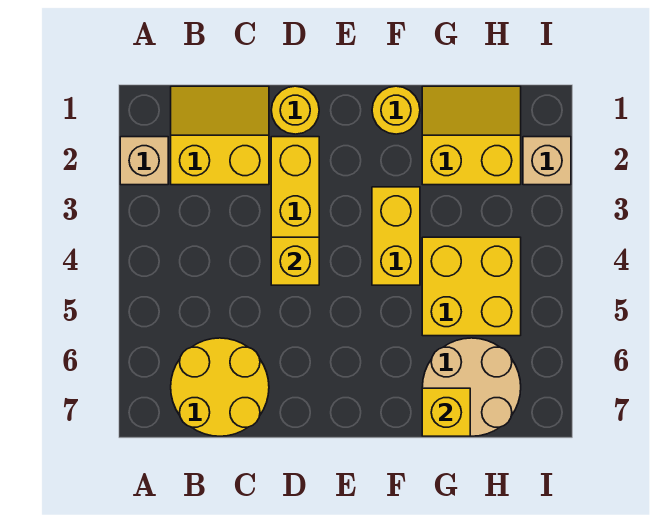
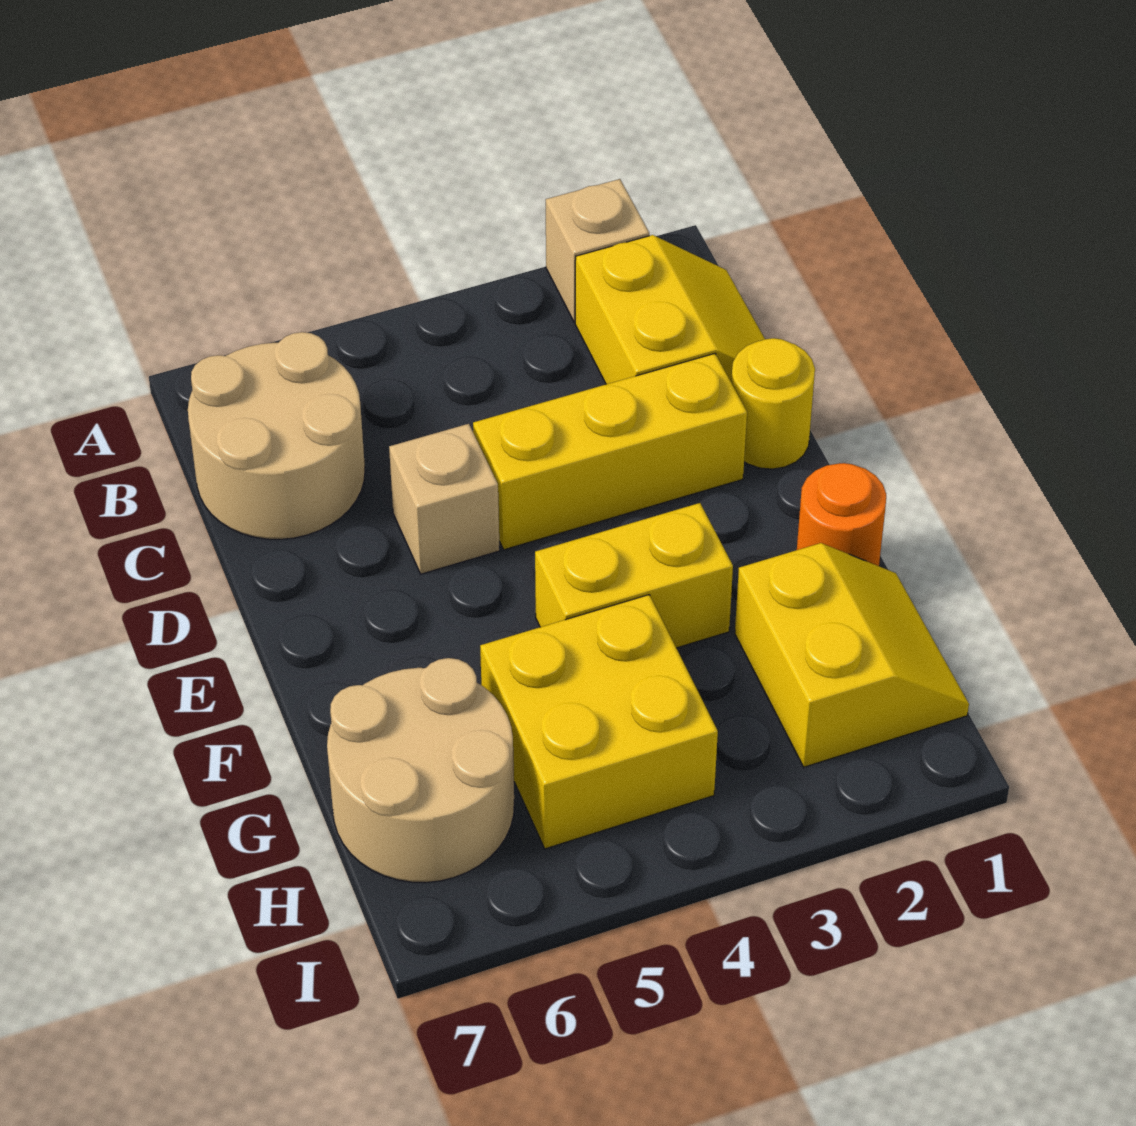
yellow round brick B6:C7 level 1 -> tan round brick B6:C7 level 1
yellow brick D4 level 2 -> none
yellow round brick F1 level 1 -> orange round brick F1 level 1
yellow brick G7 level 2 -> none
tan brick I2 level 1 -> tan brick D5 level 1

